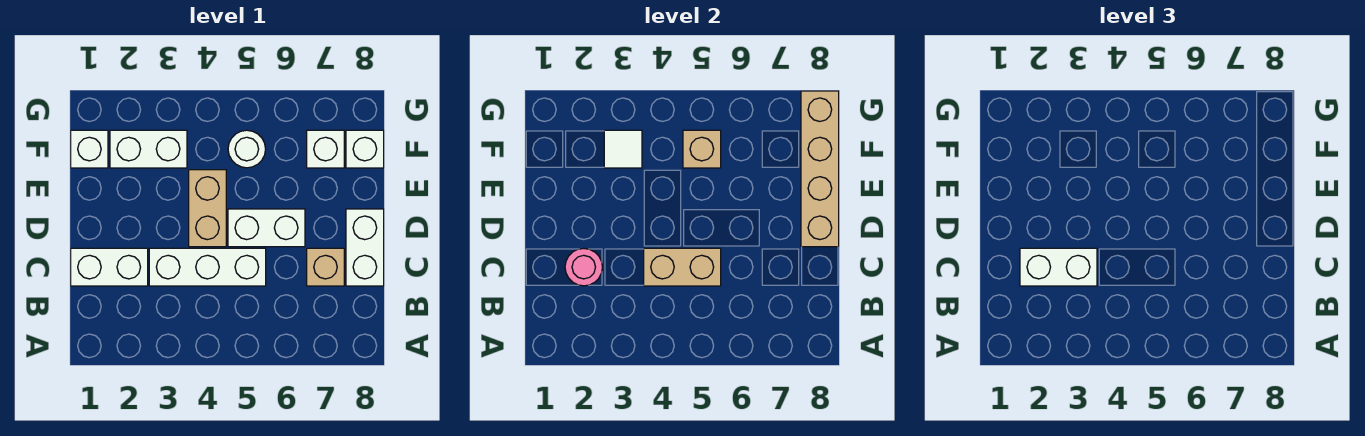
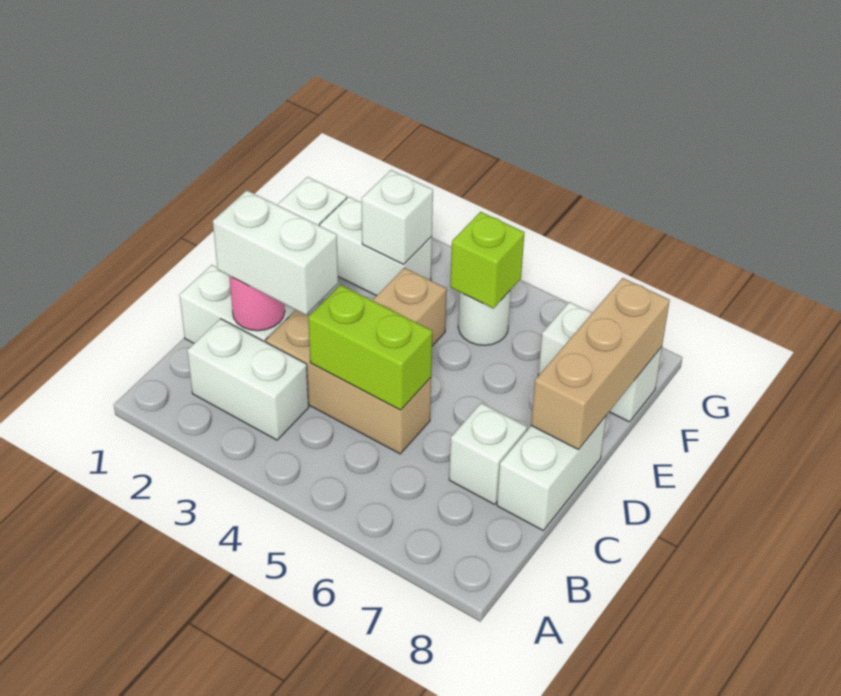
white brick C3:C5 level 1 -> tan brick C3:C5 level 1
tan brick C4:C5 level 2 -> lime brick C4:C5 level 2
tan brick C7 level 1 -> white brick C7 level 1
white brick D5:D6 level 1 -> white brick B2:B3 level 1
tan brick D8:G8 level 2 -> tan brick D8:F8 level 2
white tile F3 level 2 -> white brick F3 level 2
tan brick F5 level 2 -> lime brick F5 level 2

